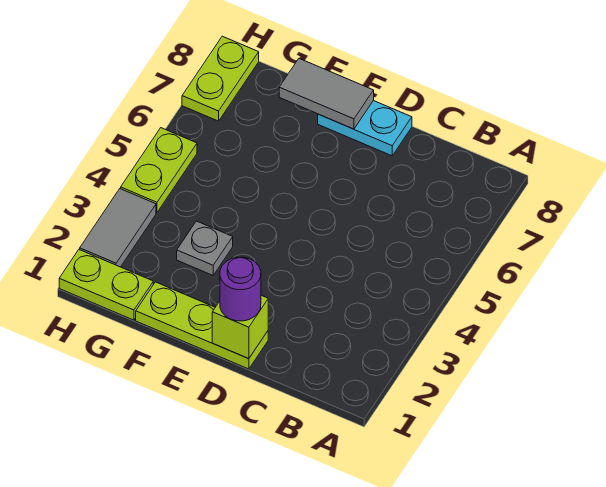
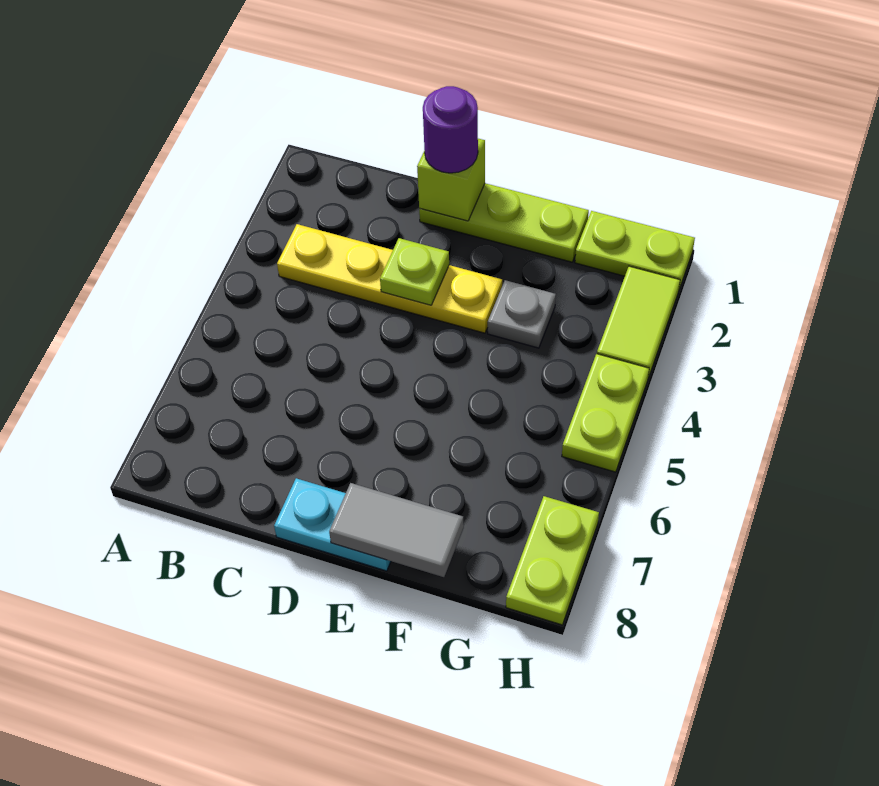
none -> yellow plate B3:E3 level 1
none -> lime plate D3 level 2
grey tile H2:H3 level 1 -> lime tile H2:H3 level 1

